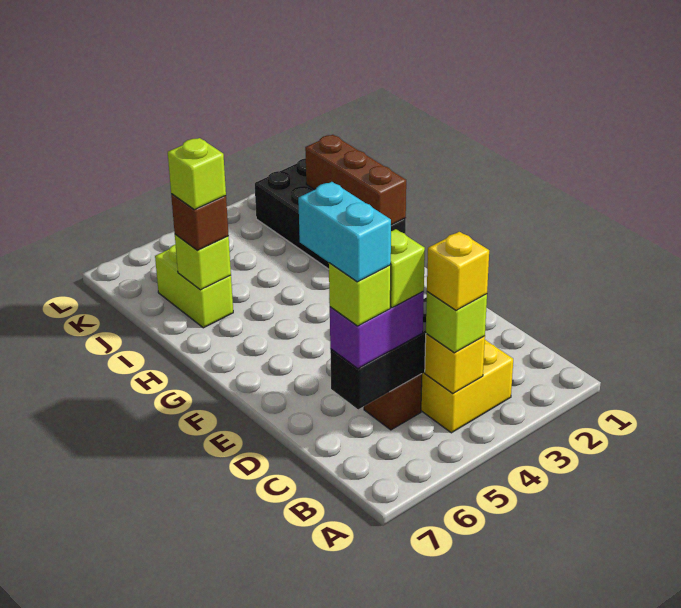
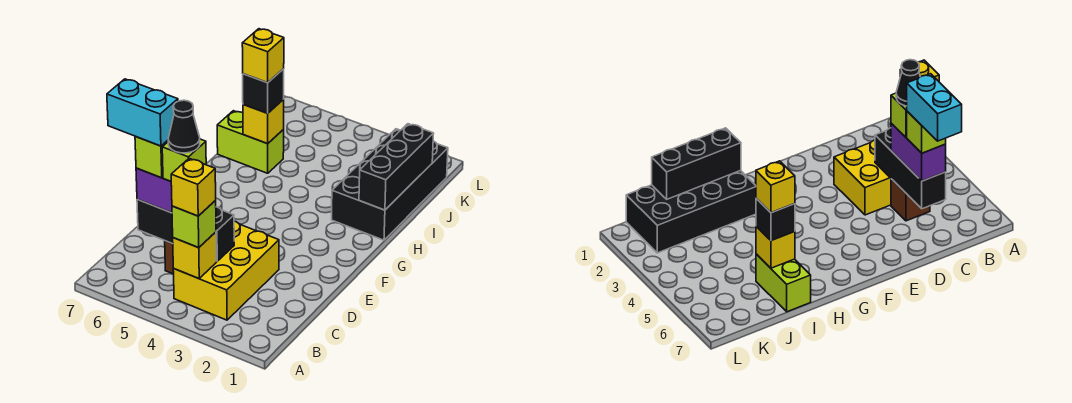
none -> black cone C5 level 5
cyan brick C6:D6 level 5 -> cyan brick C6:C7 level 5
brown brick H1:J1 level 2 -> black brick H1:J1 level 2
lime brick I6:J6 level 1 -> lime brick I6:I7 level 1
lime brick I6 level 2 -> yellow brick I6 level 2
brown brick I6 level 3 -> black brick I6 level 3
lime brick I6 level 4 -> yellow brick I6 level 4

